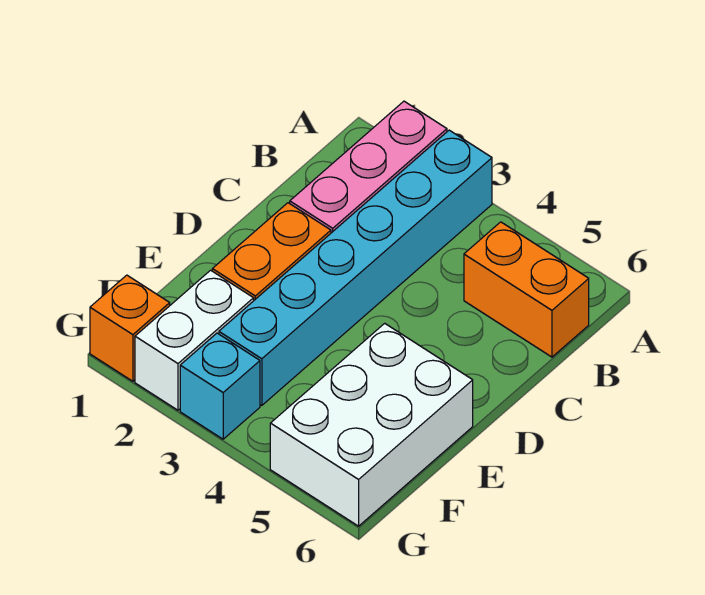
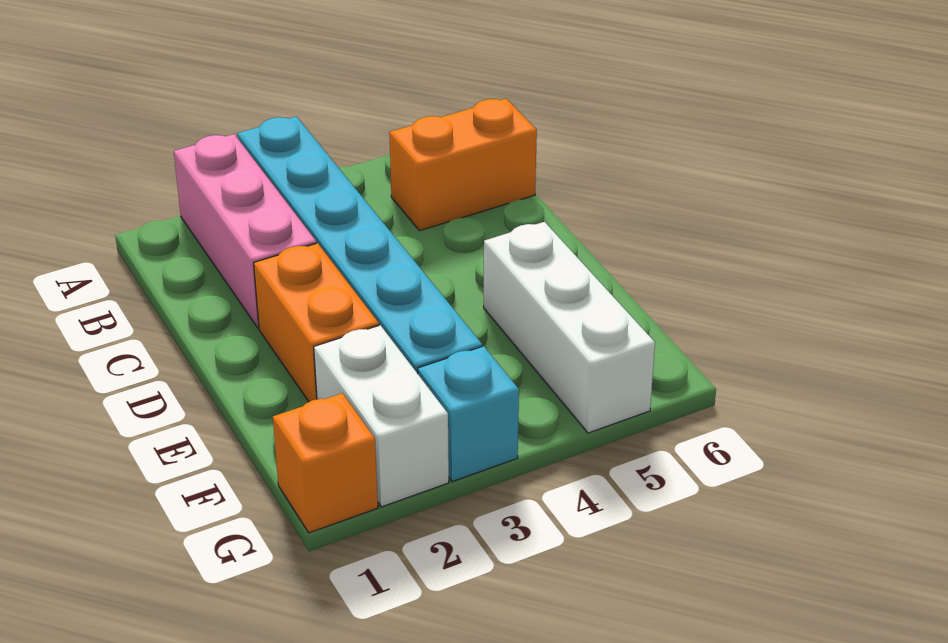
white brick E5:G6 level 1 -> white brick E5:G5 level 1

